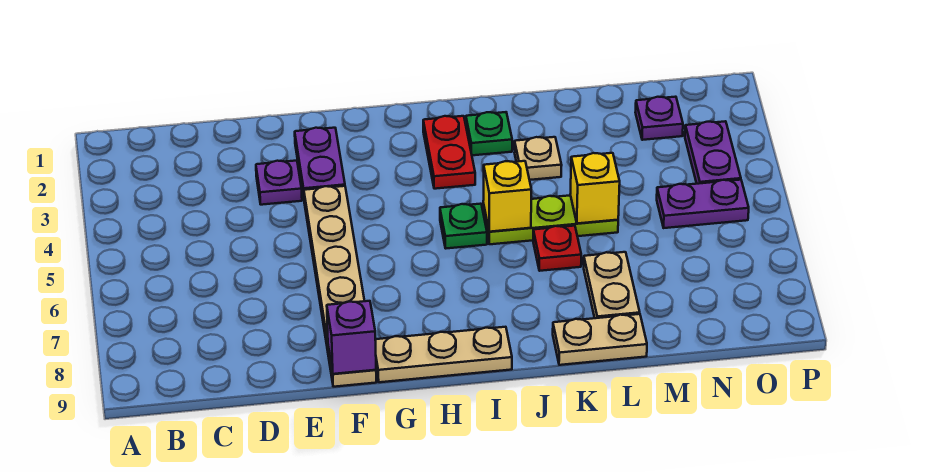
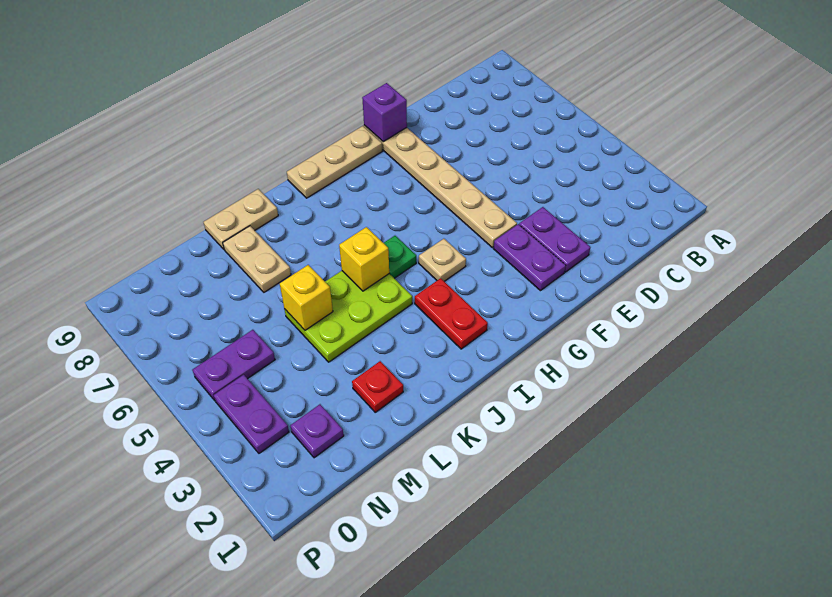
purple plate E3 level 1 -> purple plate E2:E3 level 1
green plate J2 level 1 -> none
lime plate J5:L5 level 1 -> lime plate J4:L5 level 1
tan plate K3 level 1 -> tan plate H4 level 1
red plate K6 level 1 -> red plate L2 level 1

